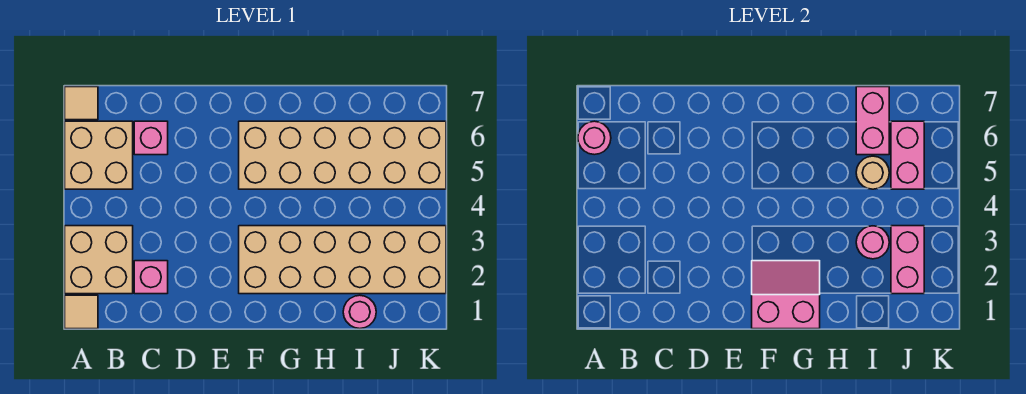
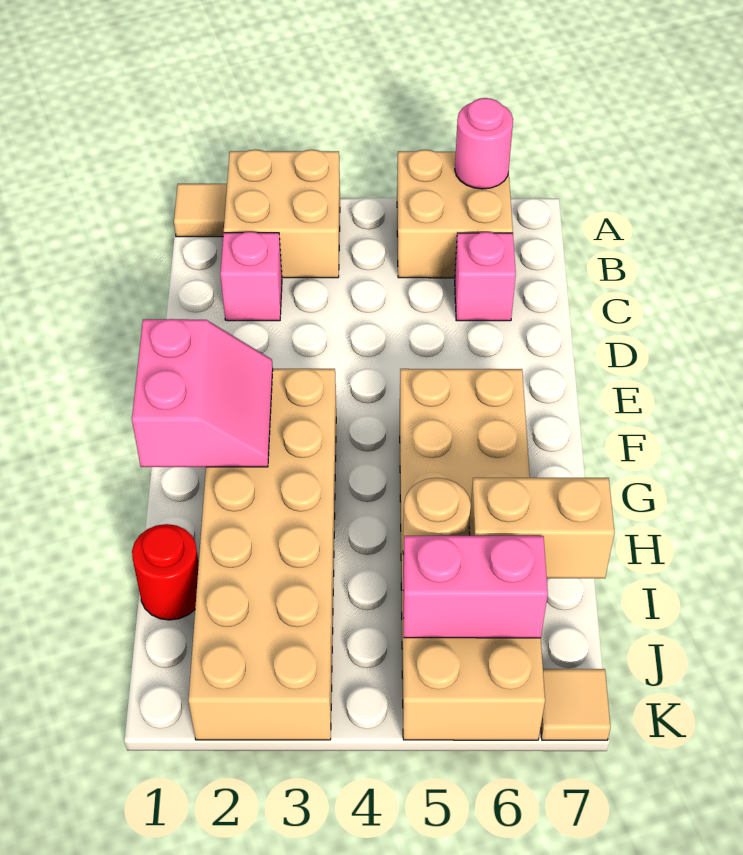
tan tile A7 level 1 -> tan tile K7 level 1
pink round brick I1 level 1 -> red round brick I1 level 1
pink round brick I3 level 2 -> none
pink brick I6:I7 level 2 -> tan brick I6:I7 level 2
pink brick J2:J3 level 2 -> none

